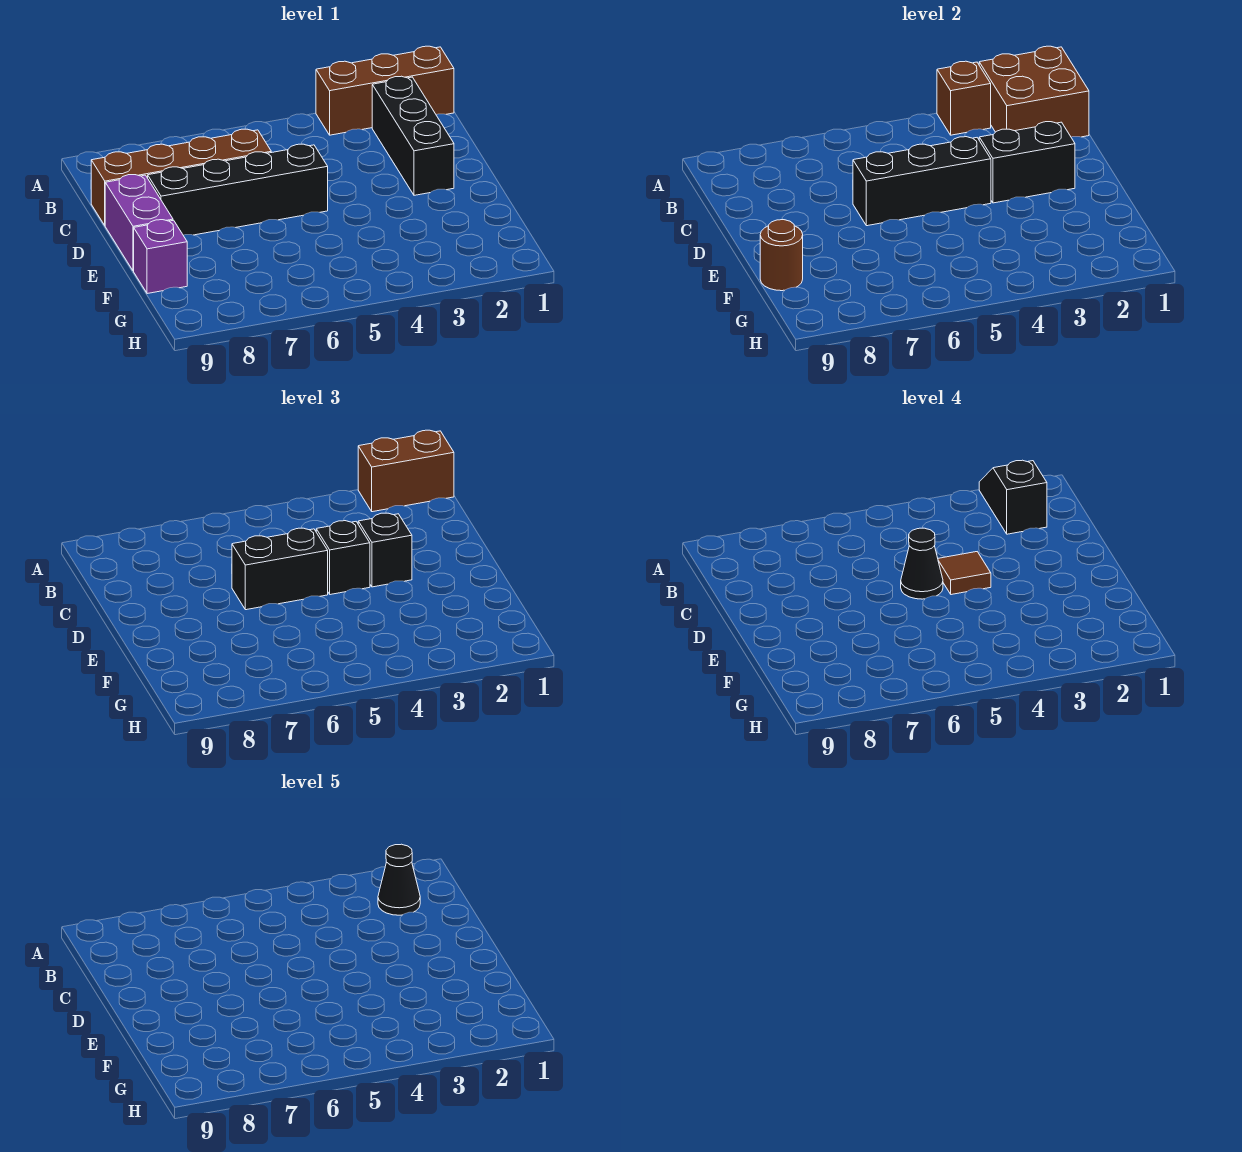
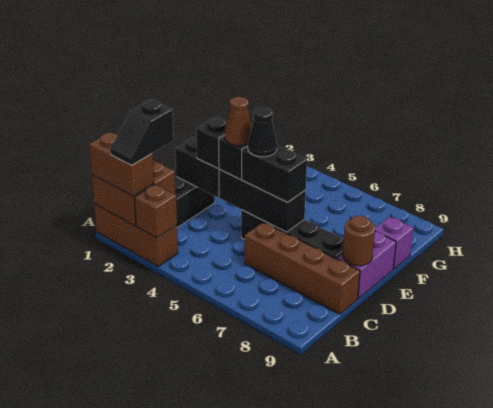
black cone B2 level 5 -> none
brown tile D4 level 4 -> brown cone D4 level 4
brown round brick F9 level 2 -> brown round brick D9 level 2

